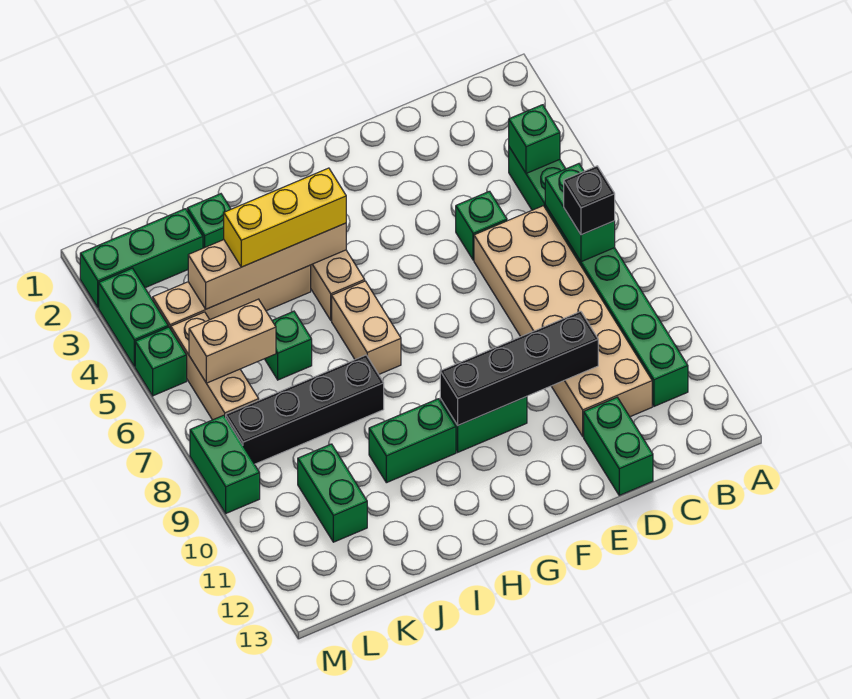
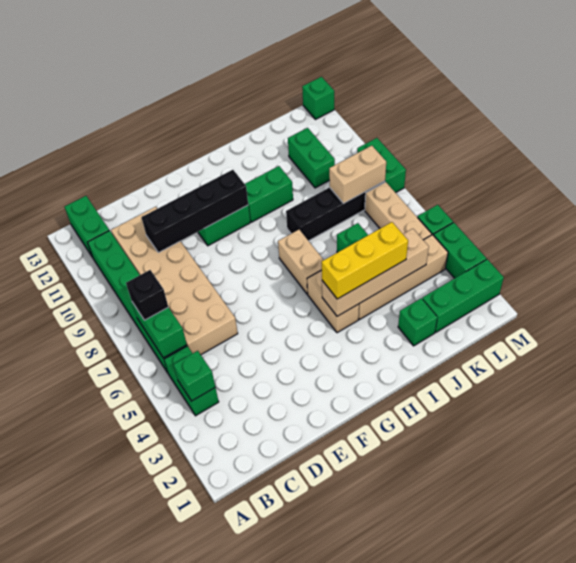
green brick D5 level 1 -> green brick M13 level 1
green brick D12:D13 level 1 -> green brick B12:B13 level 1
tan brick K6:L6 level 2 -> tan brick K8:L8 level 2

